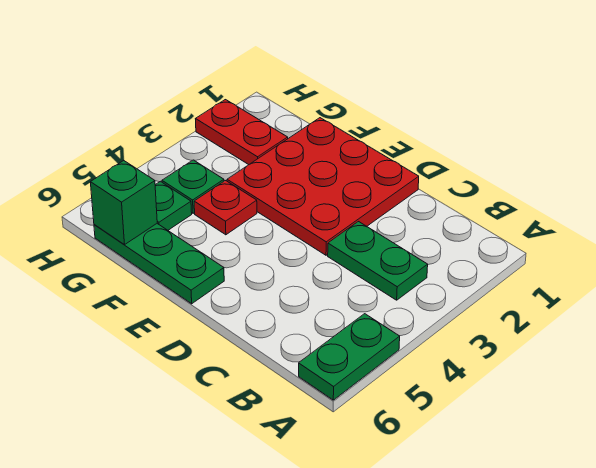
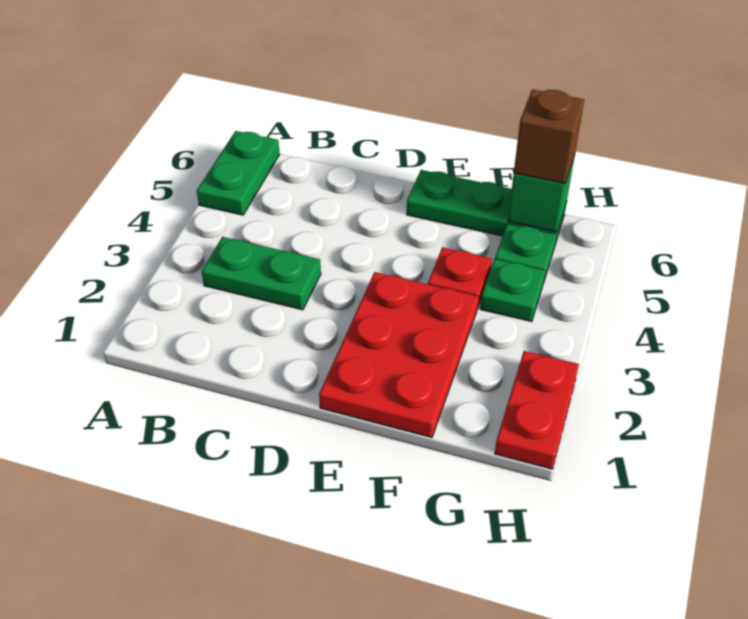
red plate D1:F3 level 1 -> red plate E1:F3 level 1
red plate G2:H2 level 1 -> red plate H1:H2 level 1
none -> brown brick G6 level 3

